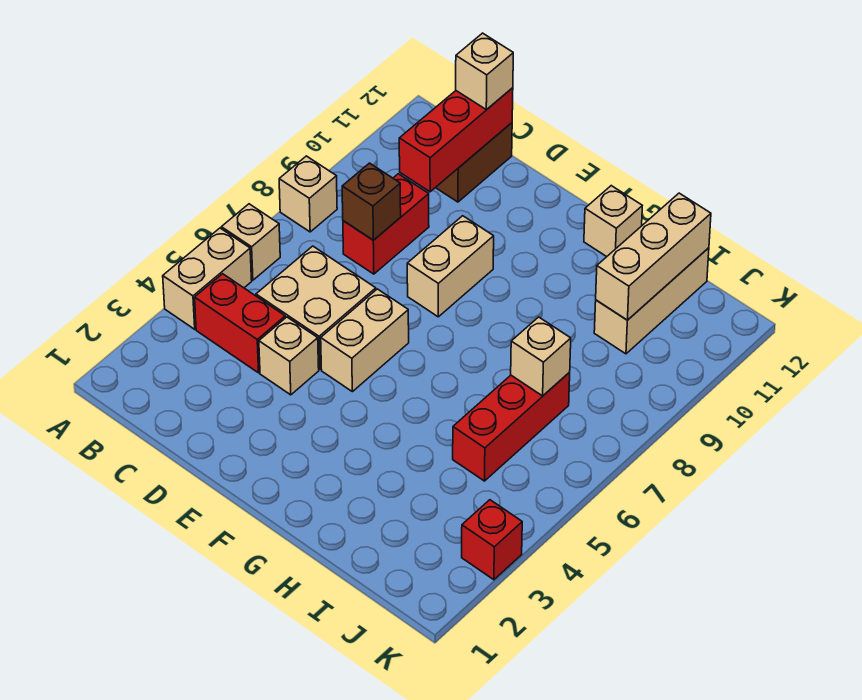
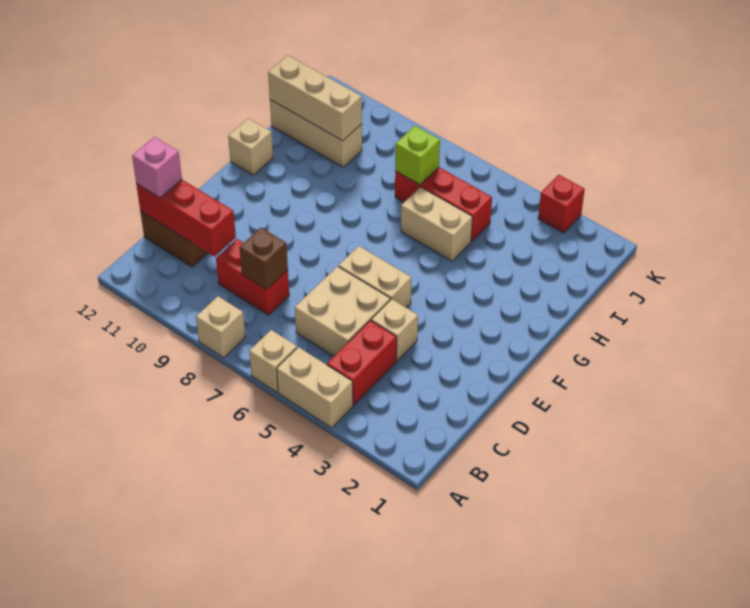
tan brick C12 level 3 -> pink brick C12 level 3
tan brick E8:E9 level 1 -> tan brick H5:H6 level 1
tan brick I7 level 2 -> lime brick I7 level 2

